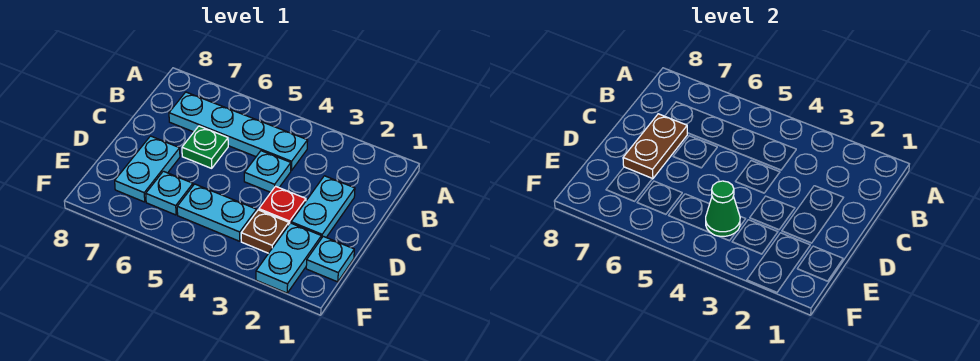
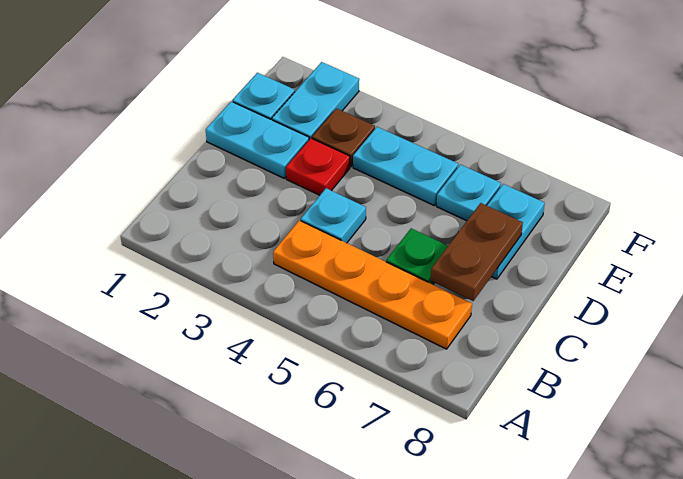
cyan plate B4:B7 level 1 -> orange plate B4:B7 level 1
cyan plate C2:D2 level 1 -> cyan plate D1:D2 level 1
green cone E4 level 2 -> none

